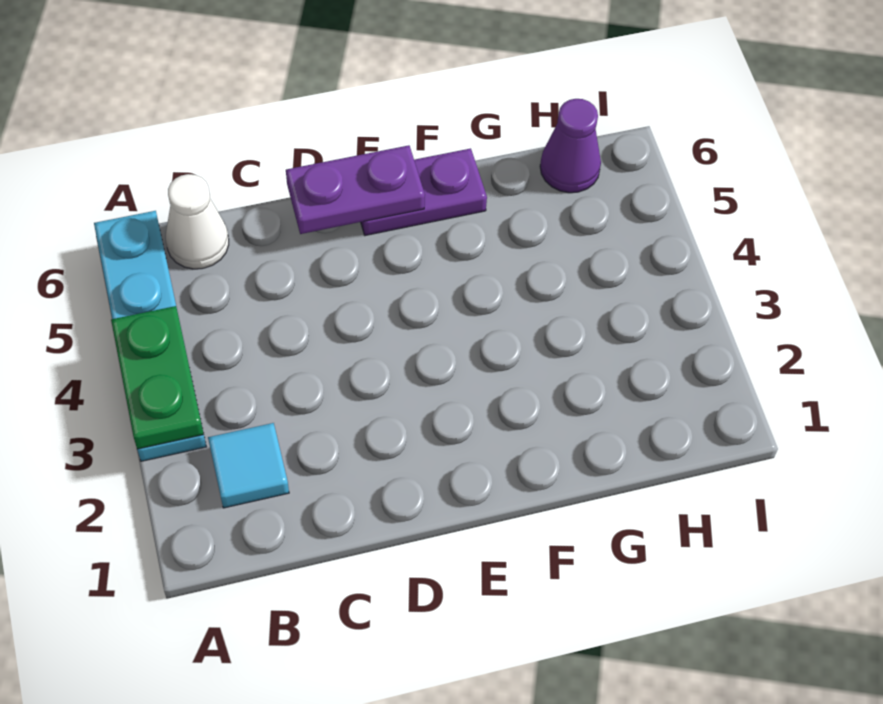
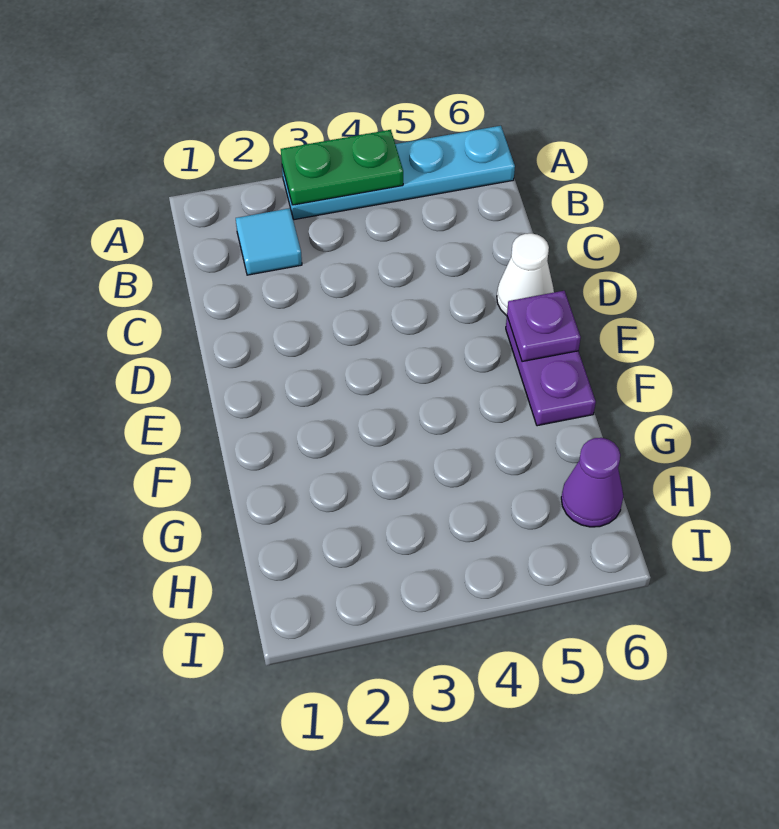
white cone B6 level 1 -> white cone D6 level 1
purple plate D6:E6 level 2 -> purple plate E6 level 2

